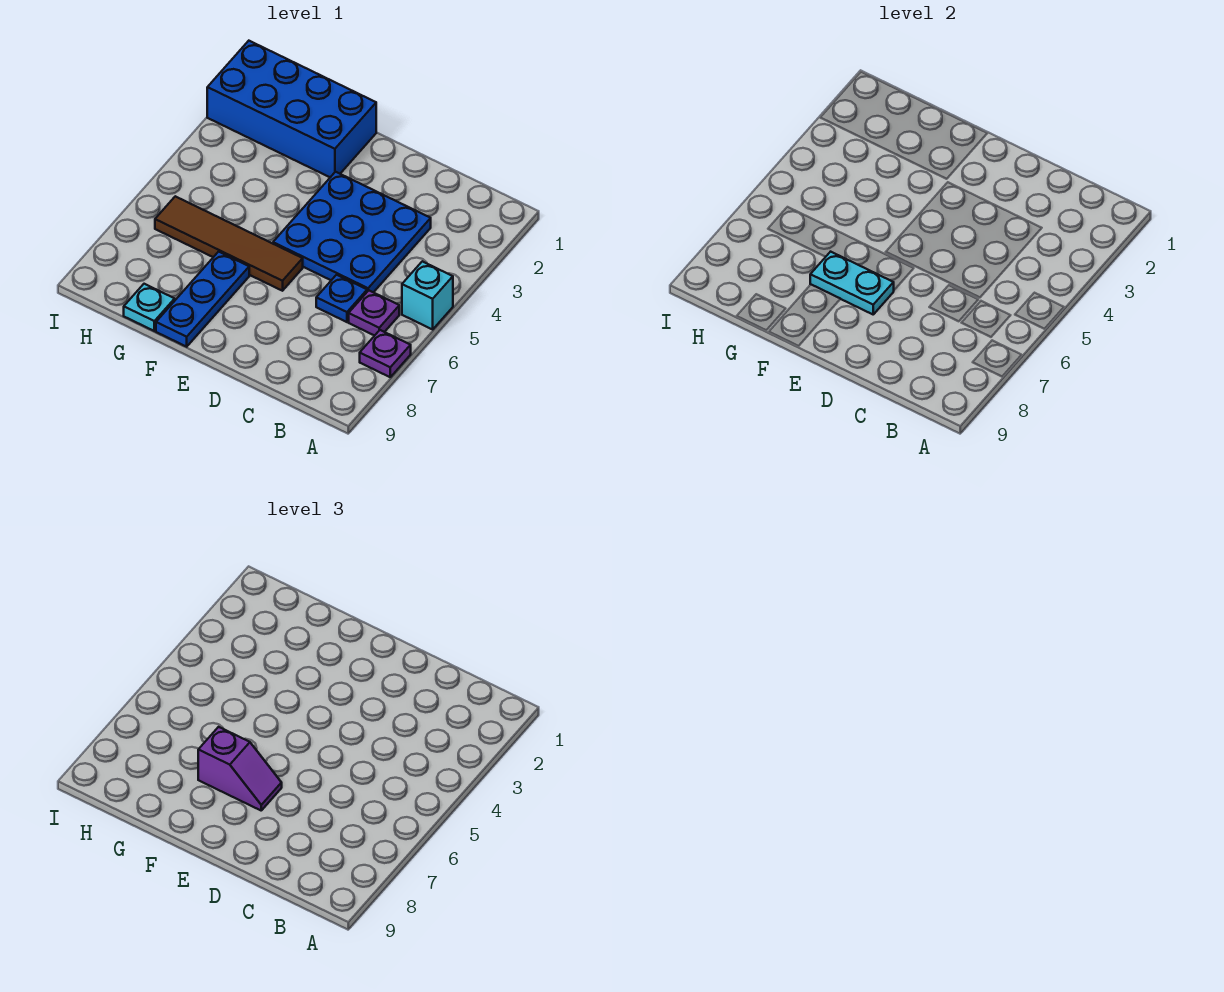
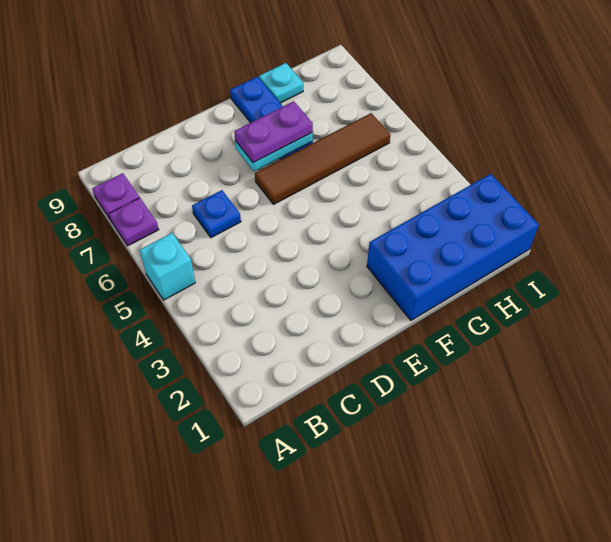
purple plate B6 level 1 -> purple plate A8 level 1
blue plate C3:E5 level 1 -> none
purple slope E7:F7 level 3 top F -> purple plate E7:F7 level 3

